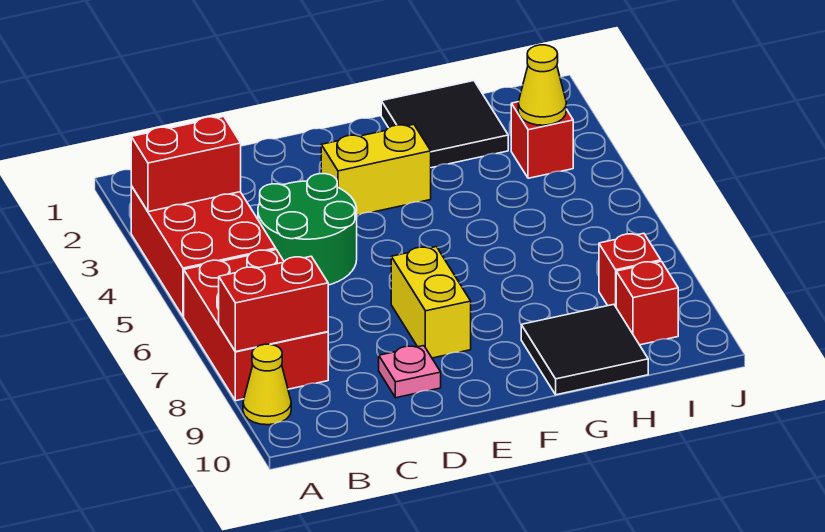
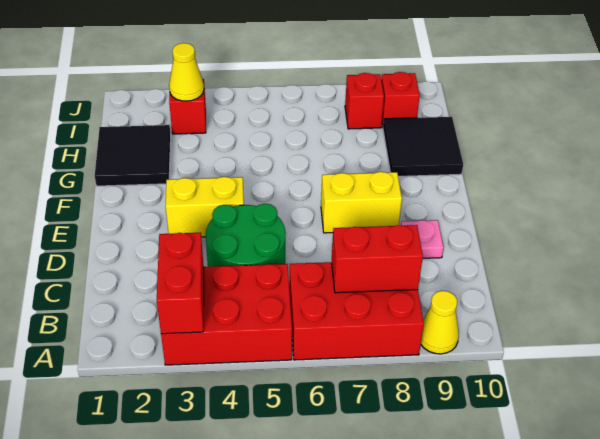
red brick A8:B8 level 2 -> red brick B7:B8 level 2
yellow brick E3:F3 level 1 -> yellow brick E3:E4 level 1

